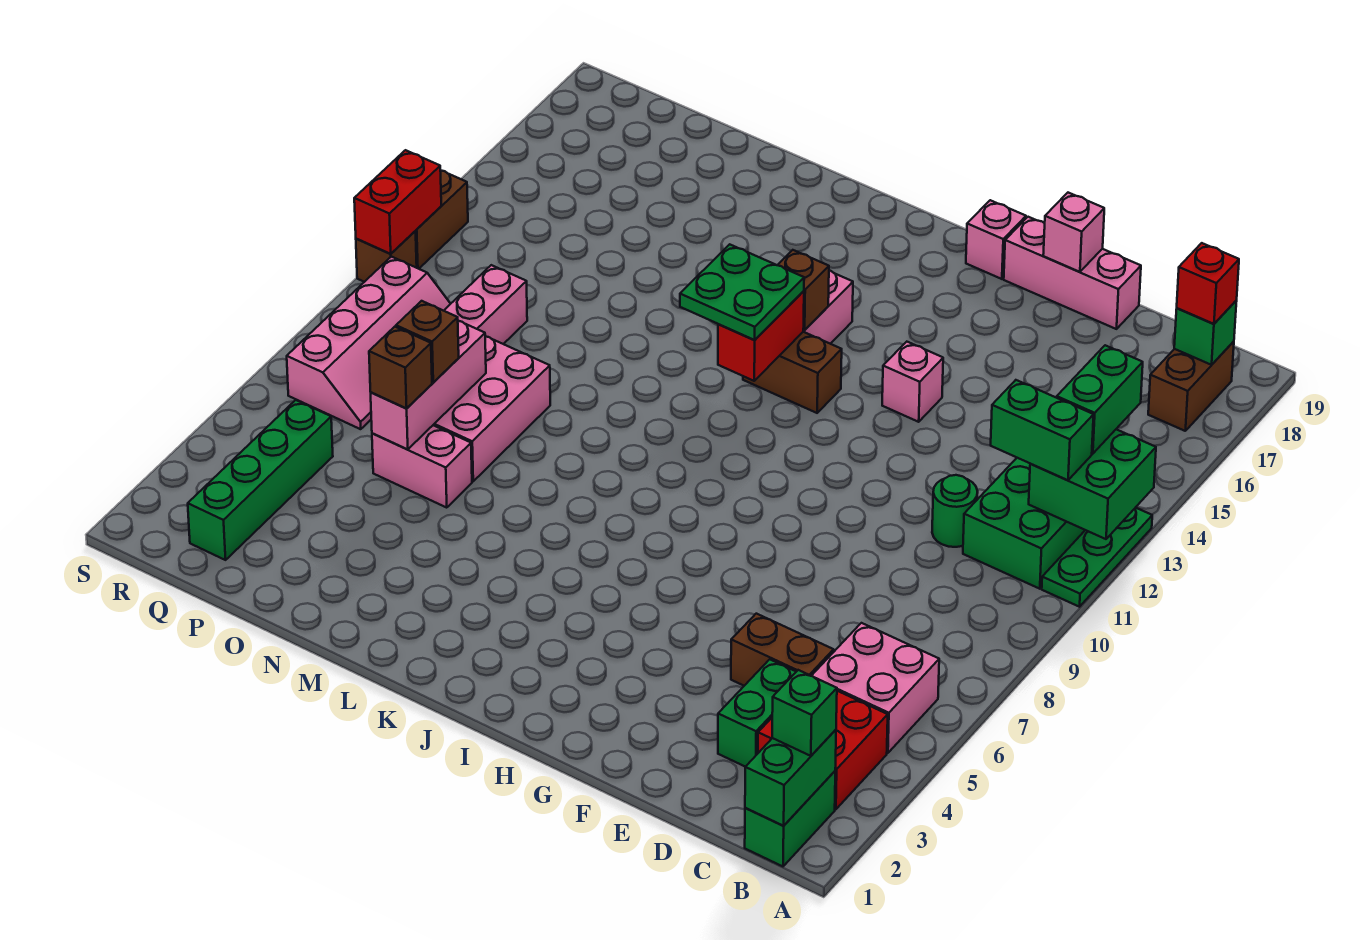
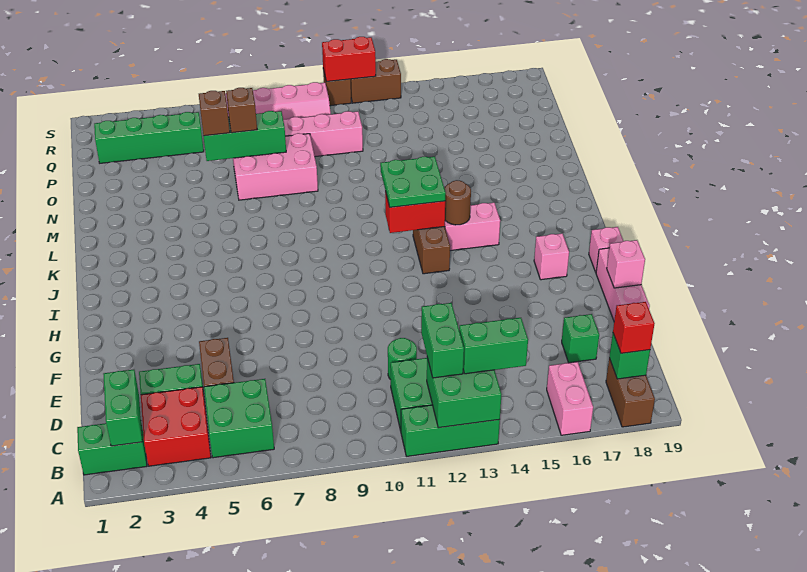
green plate A11:A13 level 1 -> green brick A11:A13 level 1
green brick B1:B2 level 2 -> green brick B2:C2 level 2
green brick B2 level 3 -> green brick D17 level 1
pink brick B5:C6 level 1 -> green brick B5:C6 level 1
brown brick B17:B18 level 1 -> brown brick A18:B18 level 1
pink brick G14 level 1 -> pink brick H17 level 1
brown brick J14 level 2 -> brown round brick J14 level 2
pink brick N6:O6 level 1 -> pink brick A16:B16 level 1
pink brick O6:O8 level 2 -> green brick O6:O8 level 2

